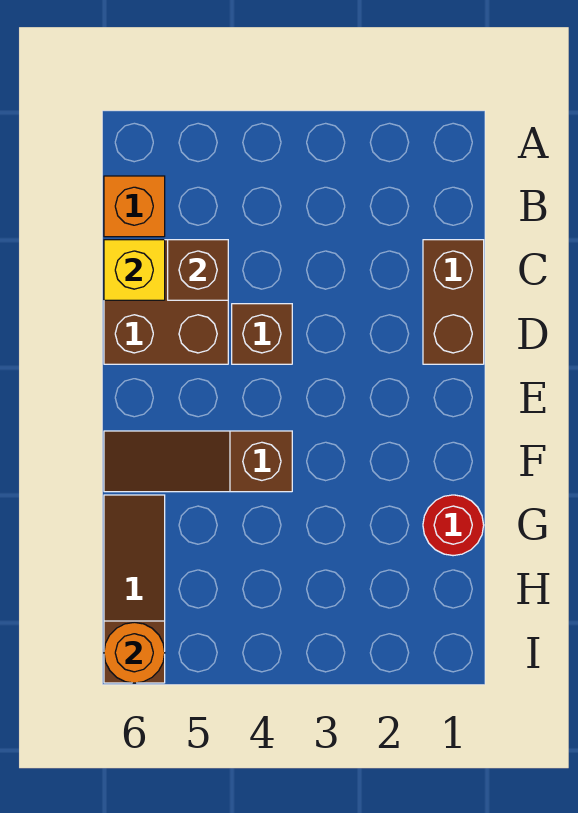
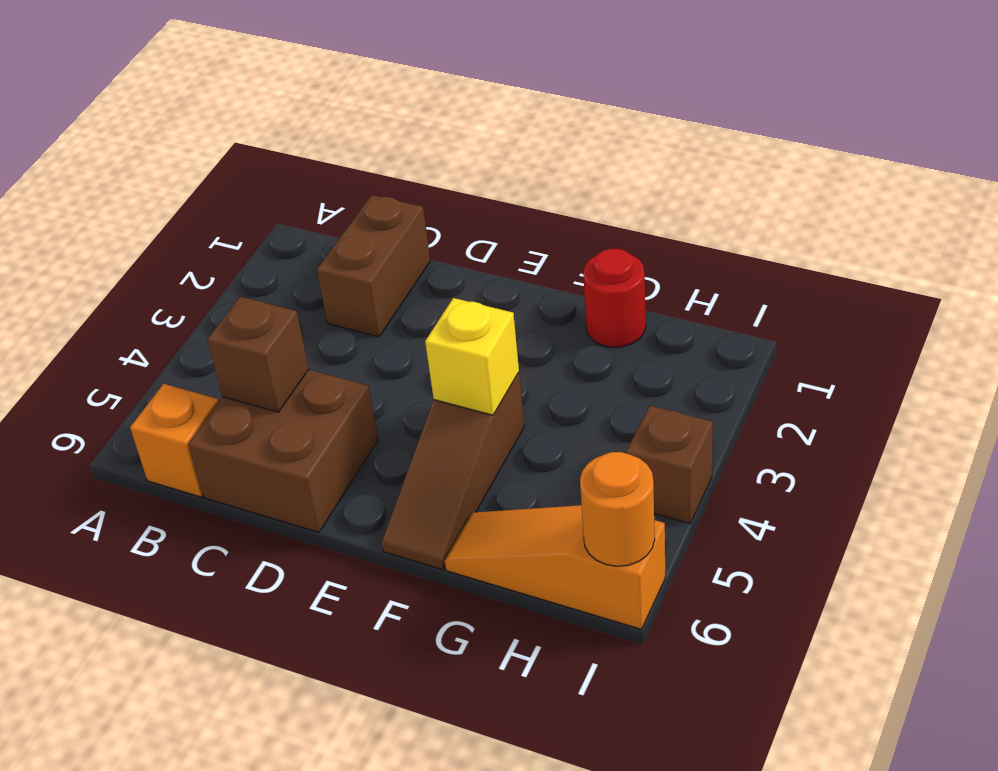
brown brick C1:D1 level 1 -> brown brick C1:C2 level 1
yellow brick C6 level 2 -> yellow brick F4 level 2
brown brick D4 level 1 -> brown brick I4 level 1
brown slope G6:I6 level 1 top I -> orange slope G6:I6 level 1 top I

